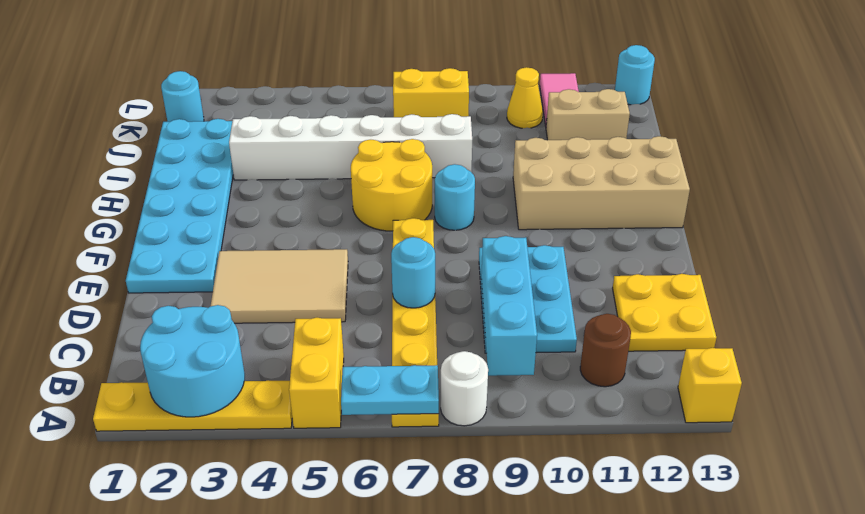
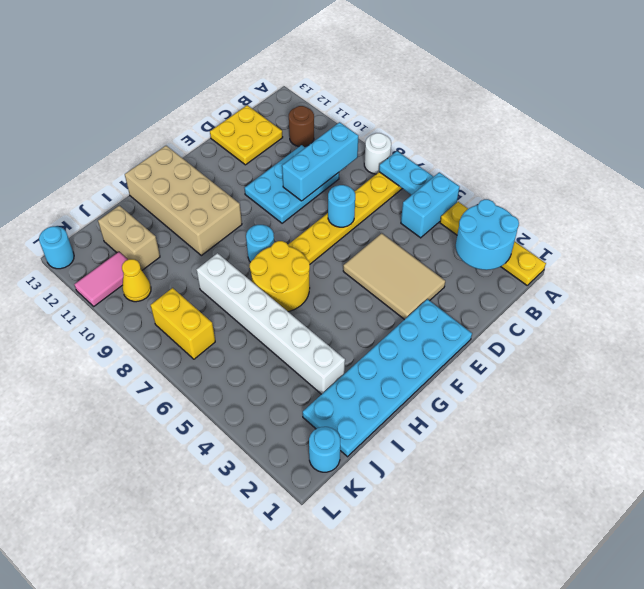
yellow brick A5:B5 level 1 -> cyan brick A5:B5 level 1
yellow brick A13 level 1 -> none

